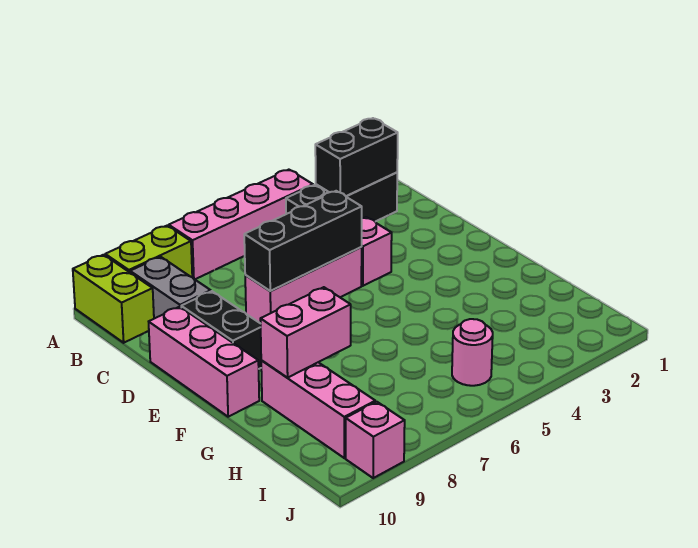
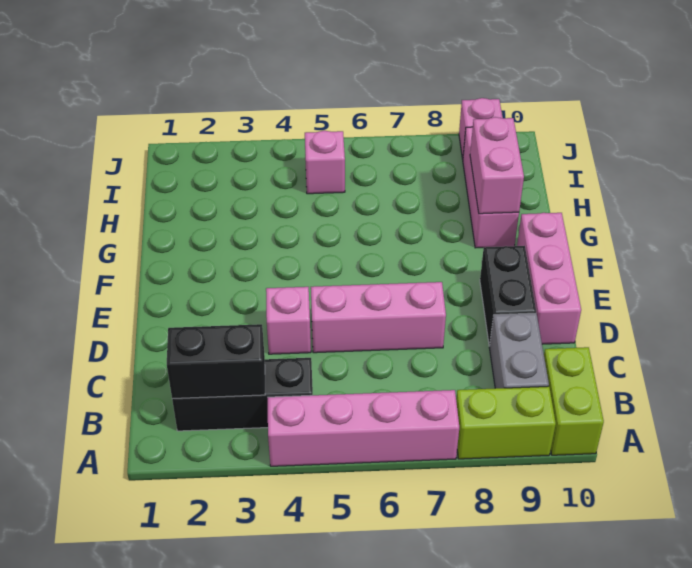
black brick D5:D7 level 2 -> none
pink brick G8:G9 level 2 -> pink brick G9:H9 level 2
pink round brick I5 level 1 -> pink brick I5 level 1

